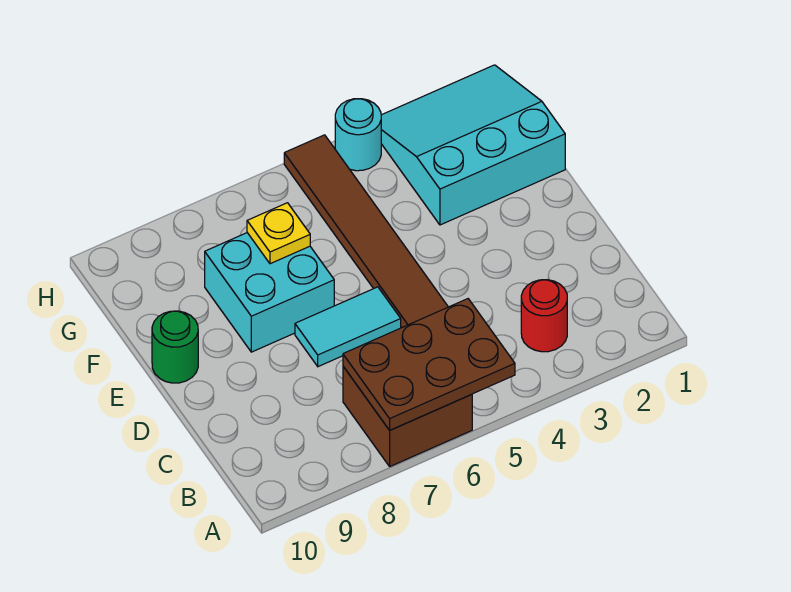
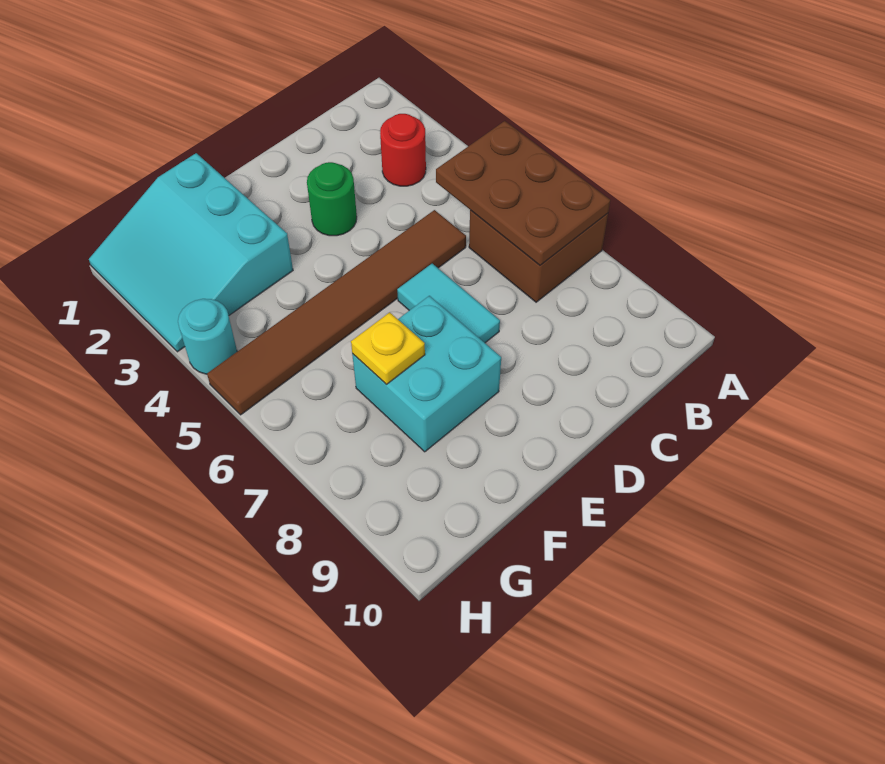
green round brick E10 level 1 -> green round brick D3 level 1

